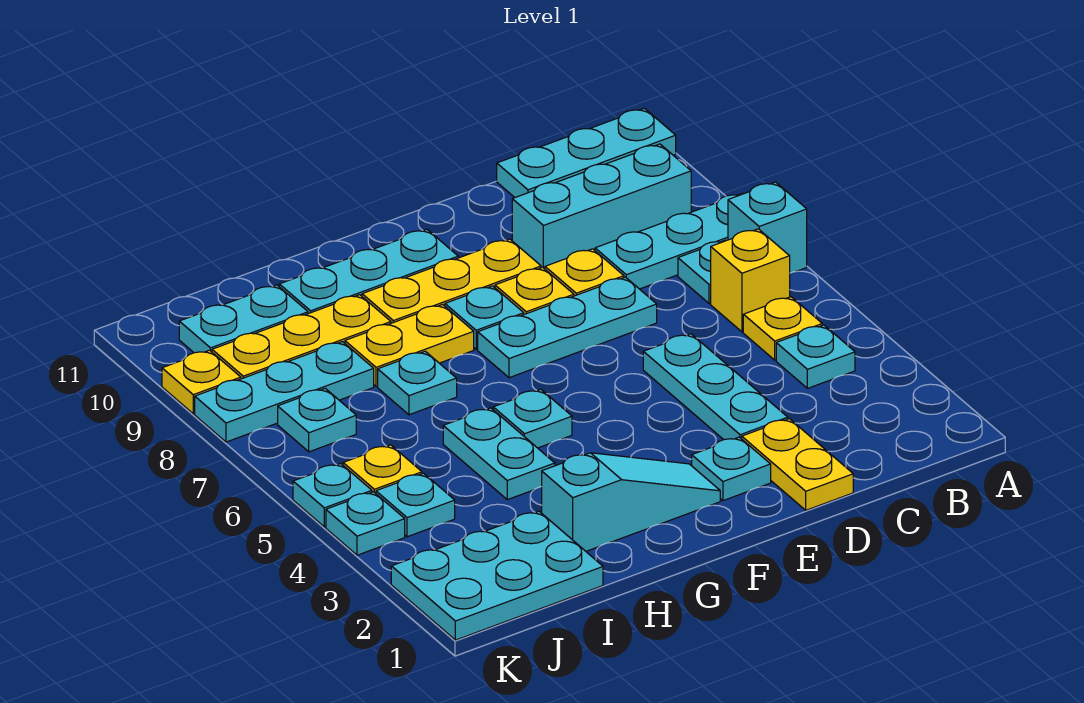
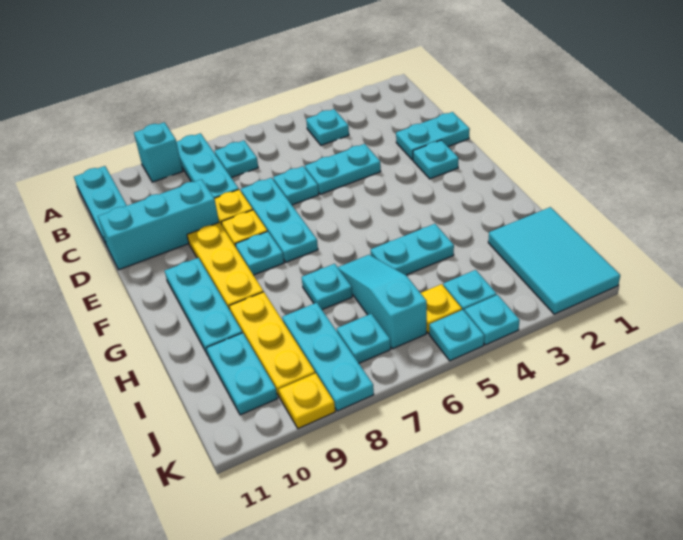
cyan brick A7 level 1 -> cyan brick A9 level 1
yellow plate B5 level 1 -> none
yellow brick B6 level 1 -> none
cyan brick B9:D9 level 1 -> cyan brick D9:D11 level 1
yellow plate D1:D2 level 1 -> cyan plate D1:D2 level 1
cyan plate D3:D5 level 1 -> cyan plate D4:D5 level 1
cyan slope F2:H2 level 1 top H -> cyan slope H6:J6 level 1 top J
cyan plate G5 level 1 -> cyan plate D6 level 1
yellow plate G8:H8 level 1 -> none
cyan plate I1:K2 level 1 -> cyan tile I1:K2 level 1

